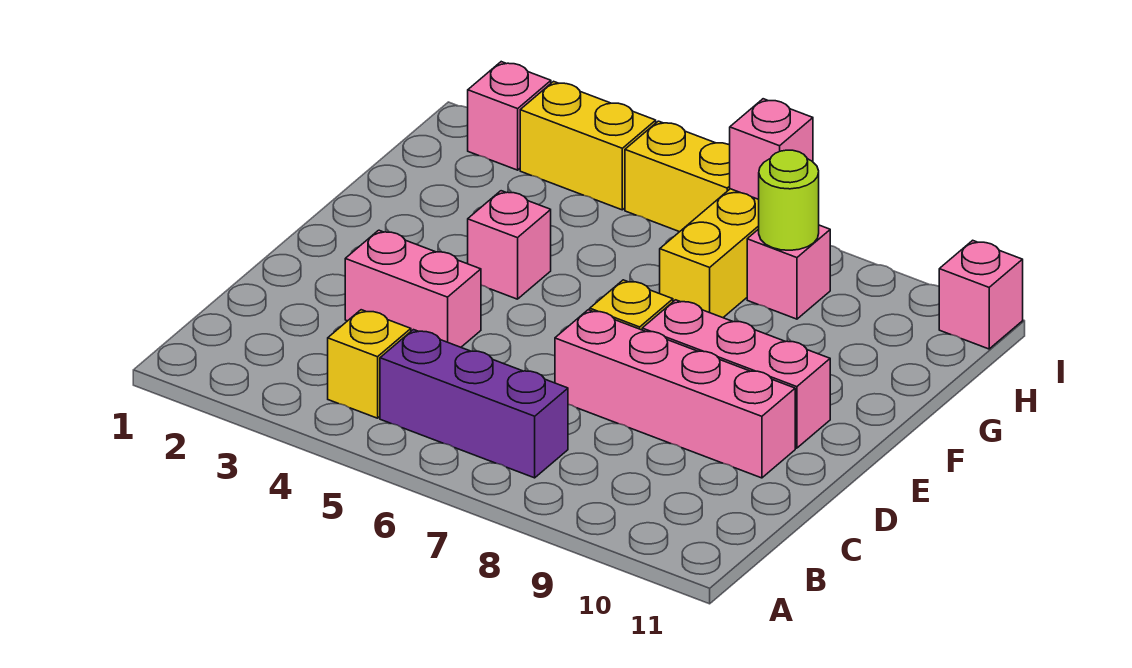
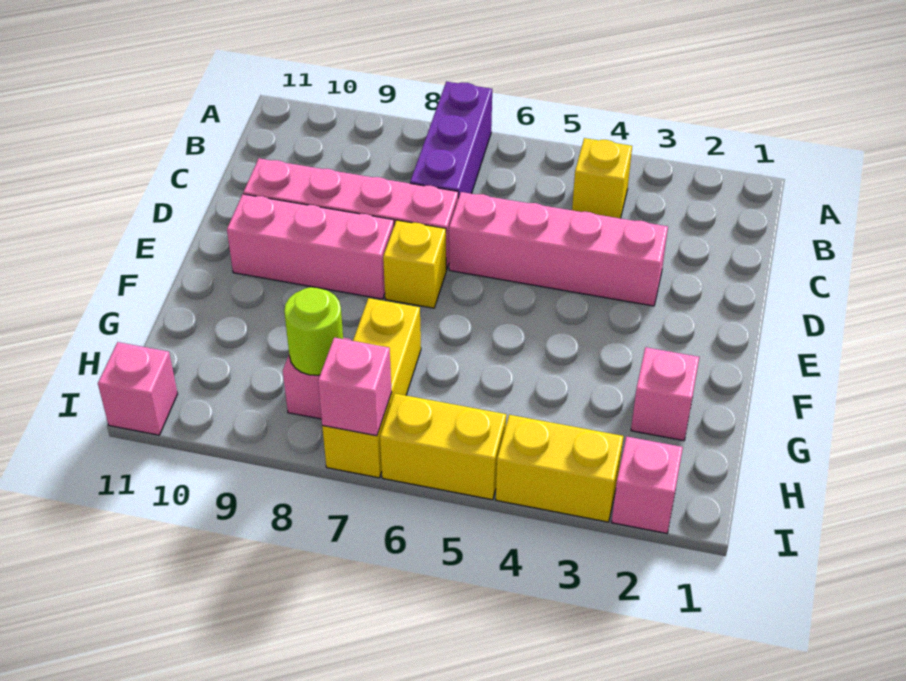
purple brick B5:B7 level 1 -> purple brick A7:C7 level 1
pink brick D3:D4 level 1 -> pink brick D3:D6 level 1
pink brick F4 level 1 -> pink brick G2 level 1

